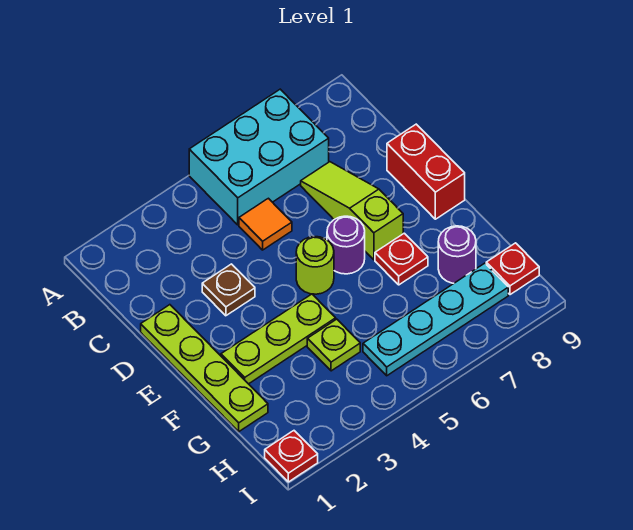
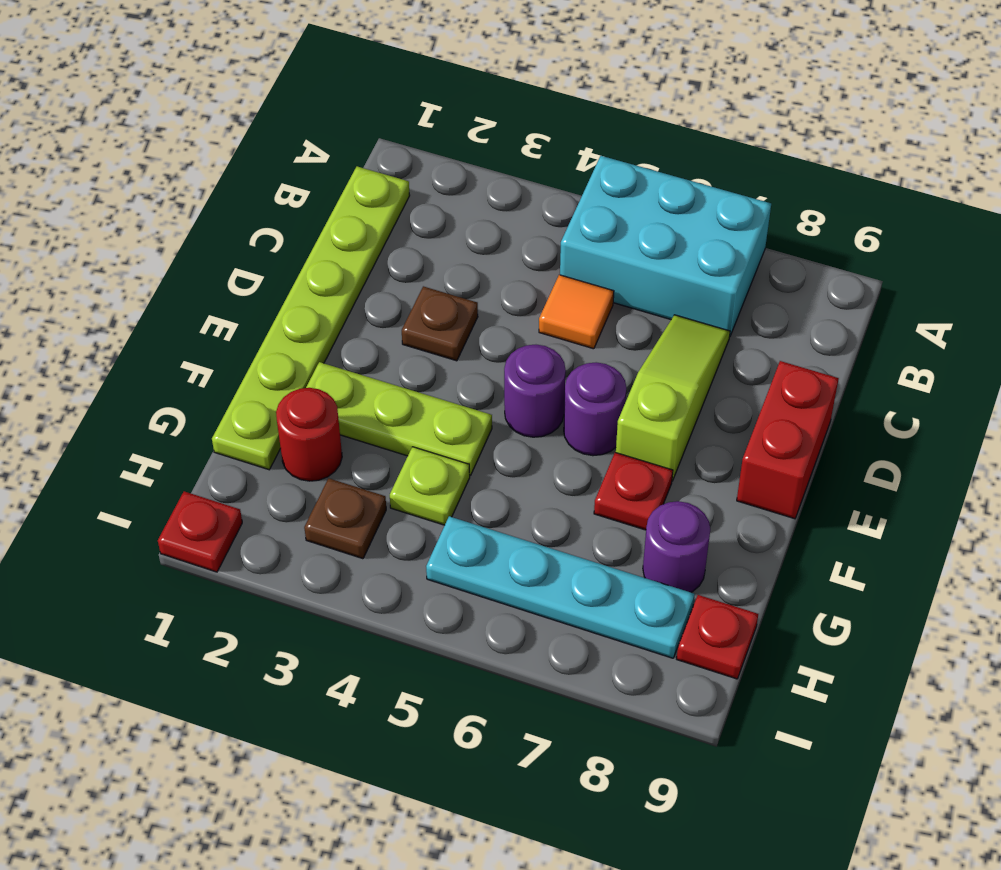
lime plate D1:G1 level 1 -> lime plate B1:G1 level 1
lime round brick E5 level 1 -> purple round brick E5 level 1
none -> red round brick G2 level 1
none -> brown plate H3 level 1

